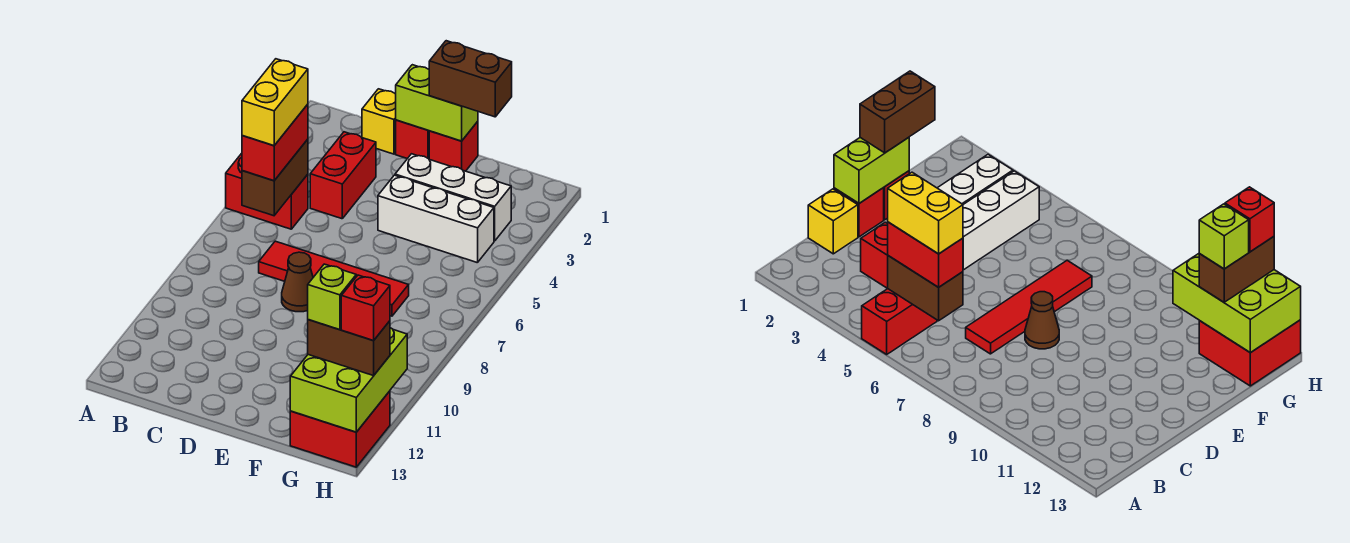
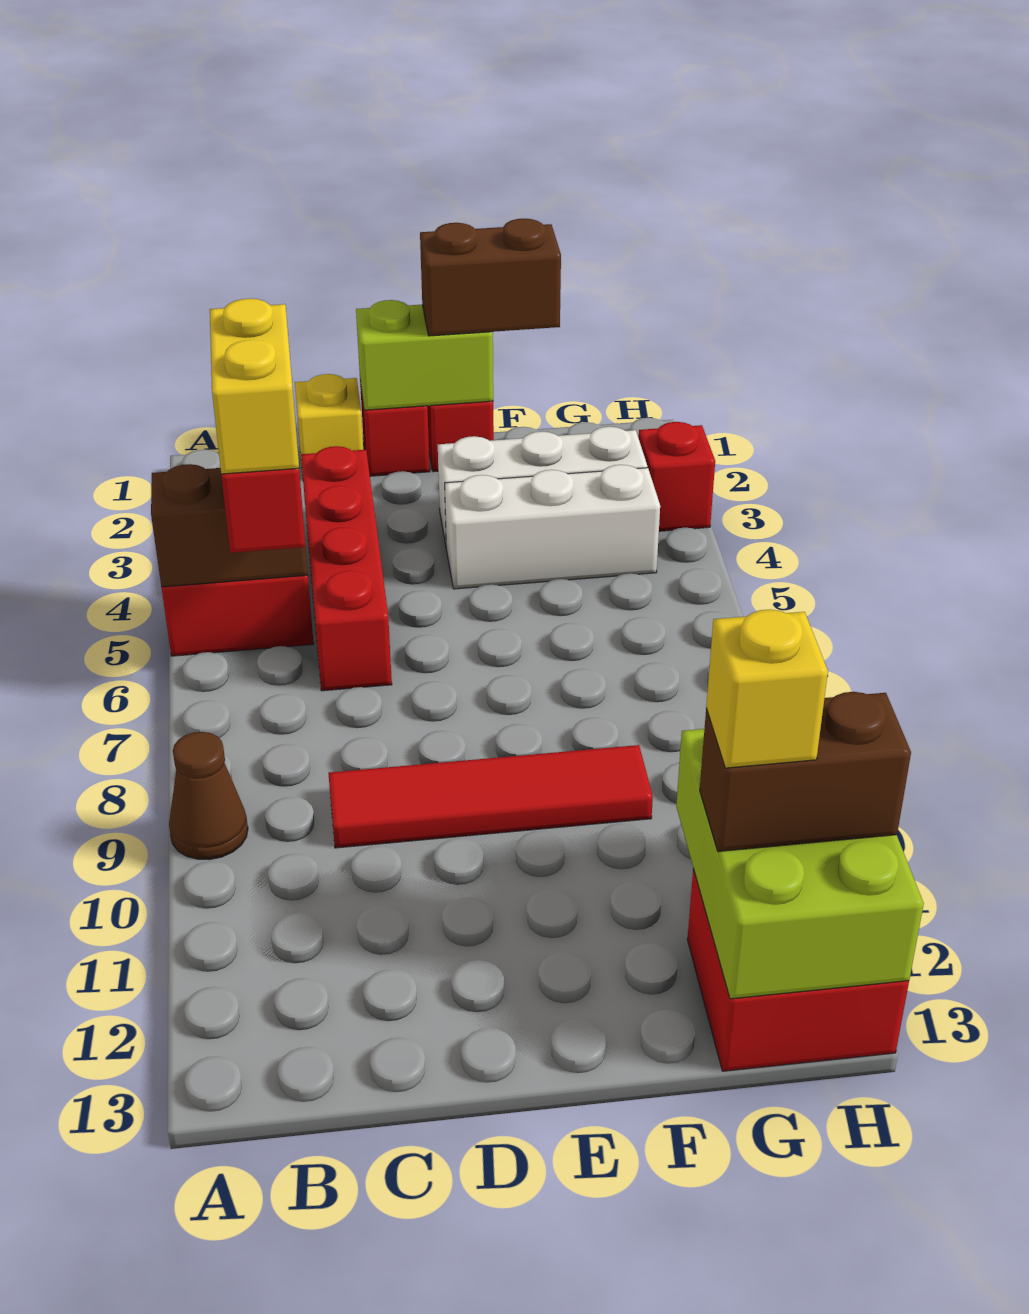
brown brick B5:B6 level 2 -> brown brick A5:B5 level 2
red brick C3:C4 level 1 -> red brick C3:C6 level 1
red tile C7:F7 level 1 -> red tile C9:F9 level 1
brown cone D8 level 1 -> brown cone A9 level 1
lime brick G12 level 4 -> yellow brick G12 level 4
red brick H12 level 4 -> red brick H3 level 1

